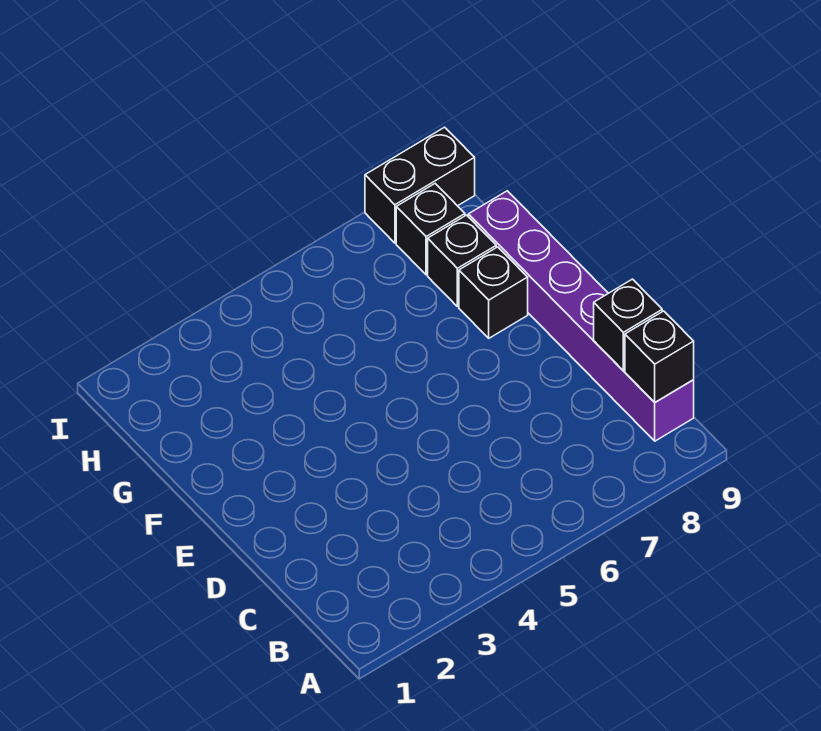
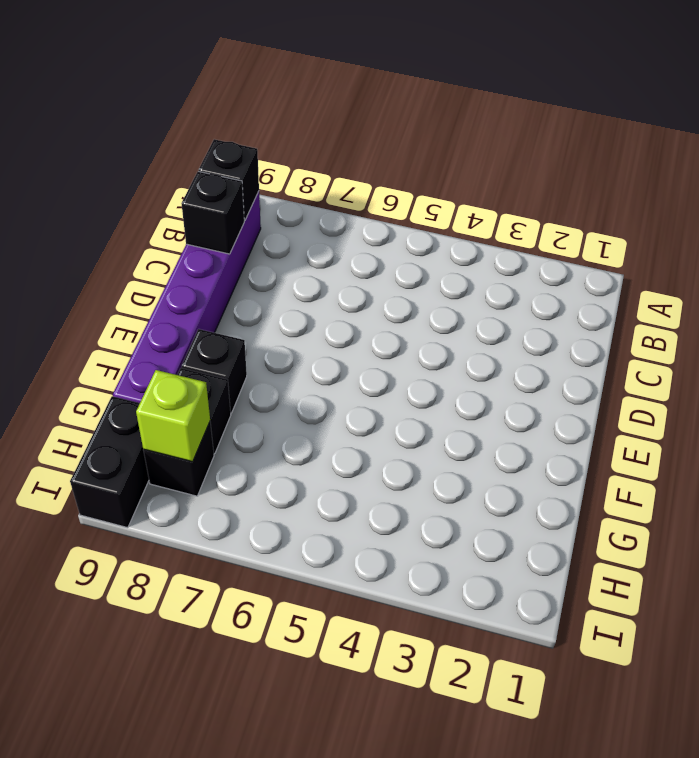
none -> lime brick H8 level 2
black brick I8:I9 level 1 -> black brick H9:I9 level 1

